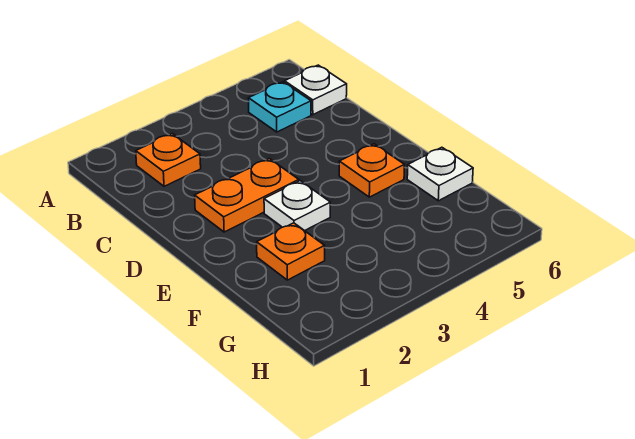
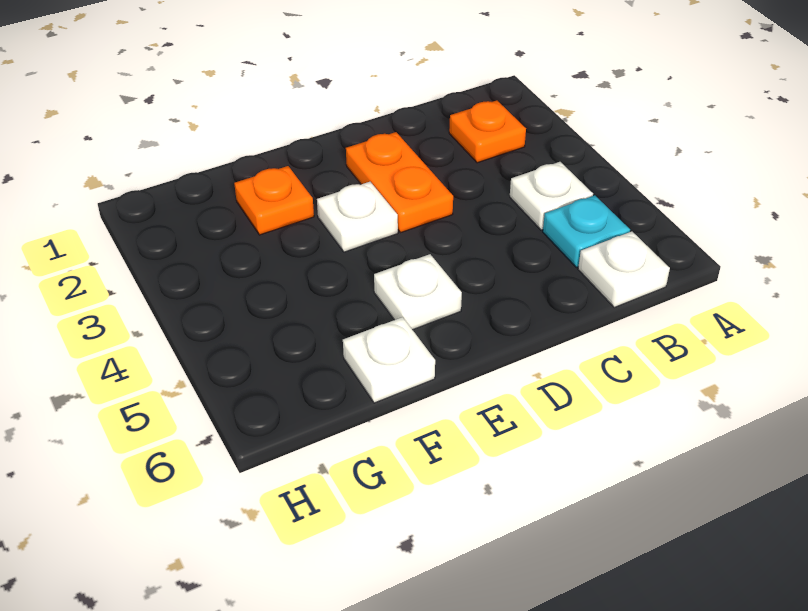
none -> white plate B4 level 1
orange plate E5 level 1 -> white plate E5 level 1

